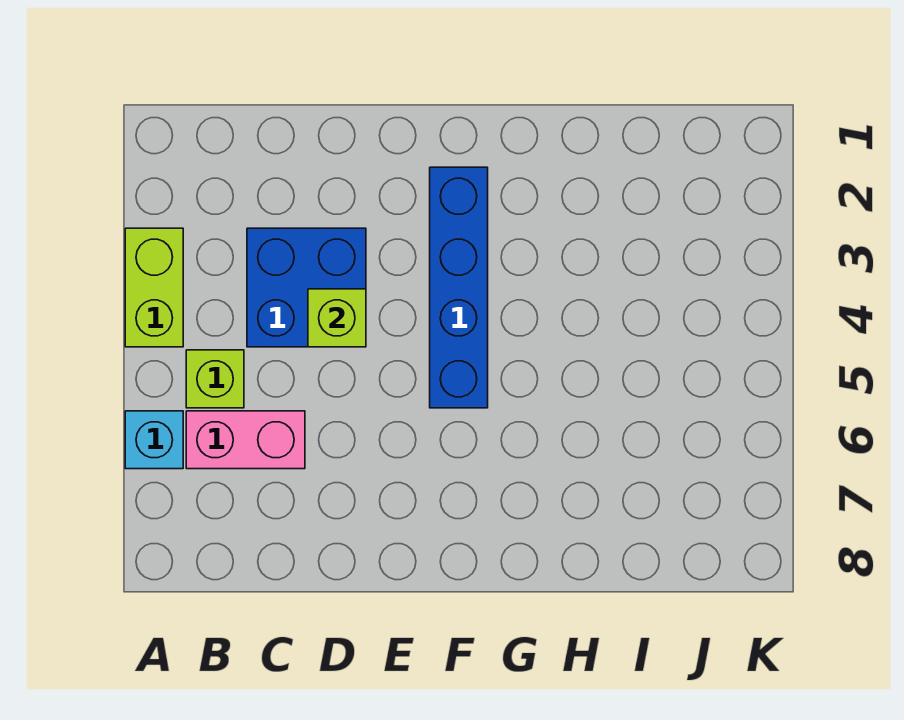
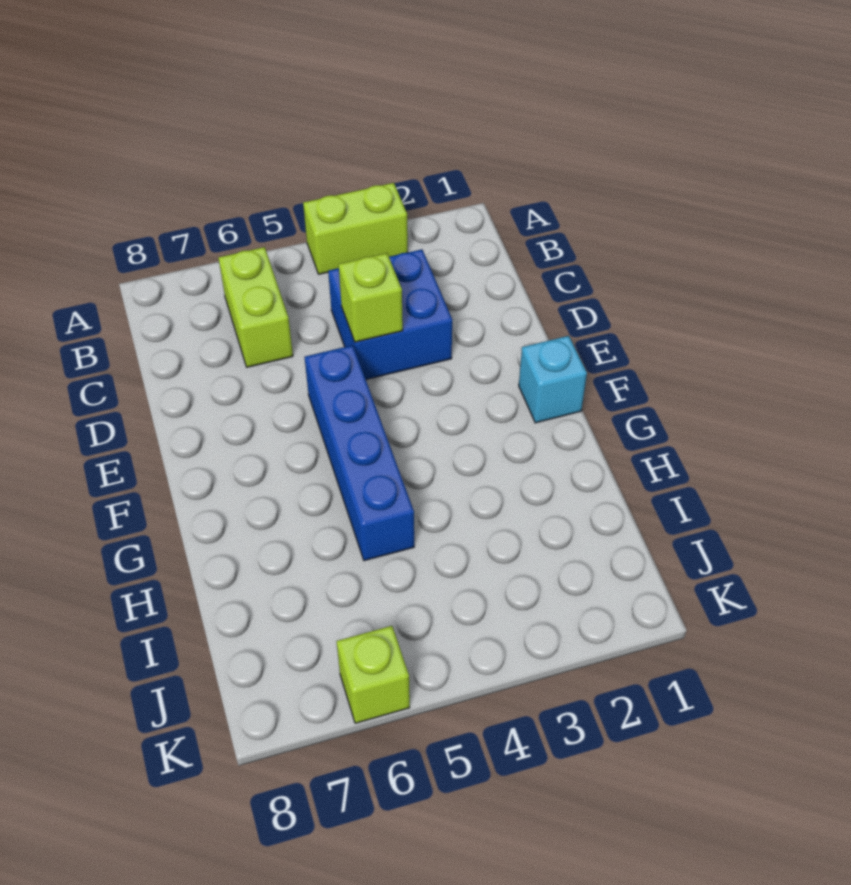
cyan brick A6 level 1 -> cyan brick F1 level 1
lime brick B5 level 1 -> lime brick K6 level 1
pink brick B6:C6 level 1 -> lime brick B6:C6 level 1
blue brick F2:F5 level 1 -> blue brick E5:H5 level 1

